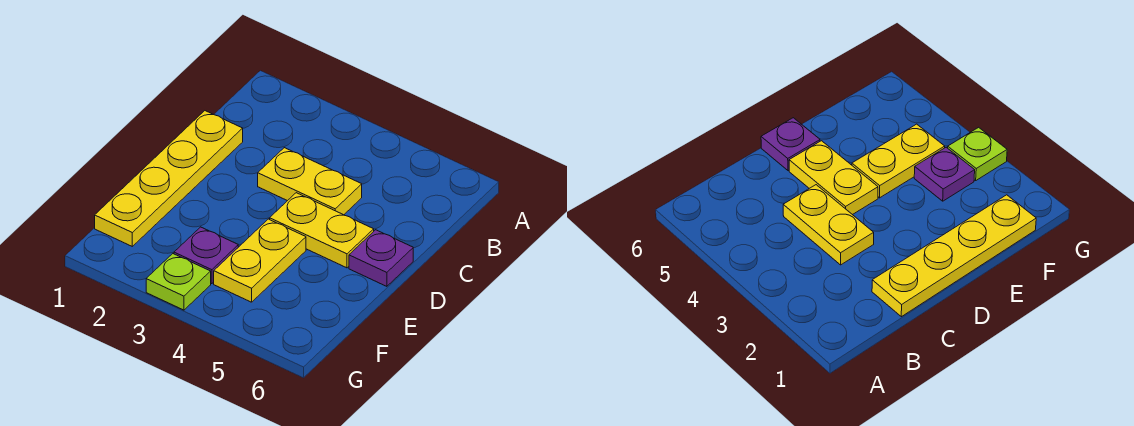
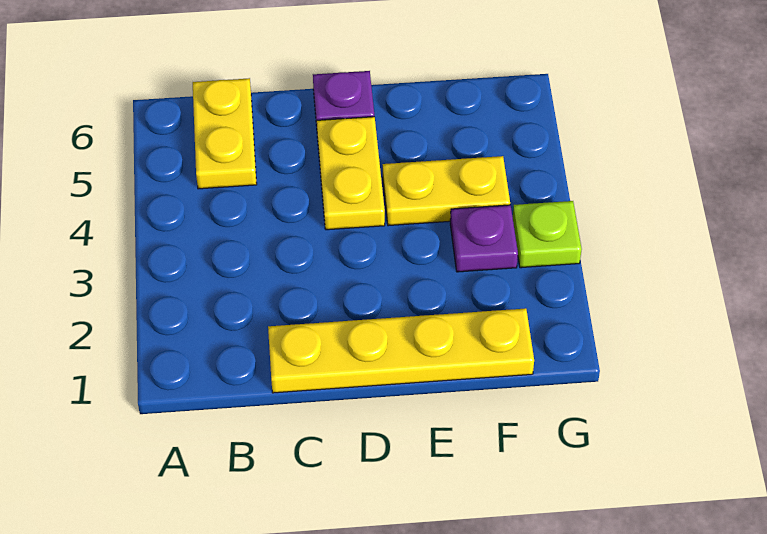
yellow plate C3:C4 level 1 -> yellow plate B5:B6 level 1

